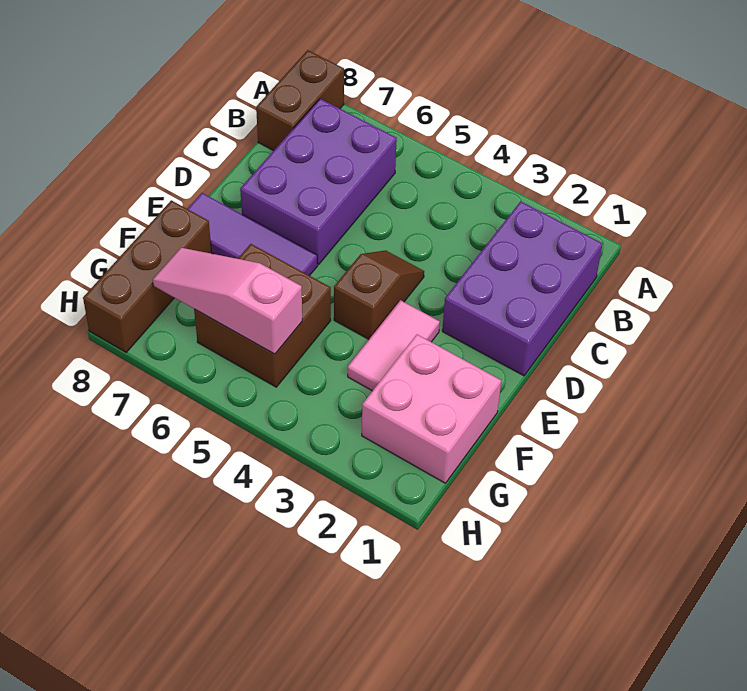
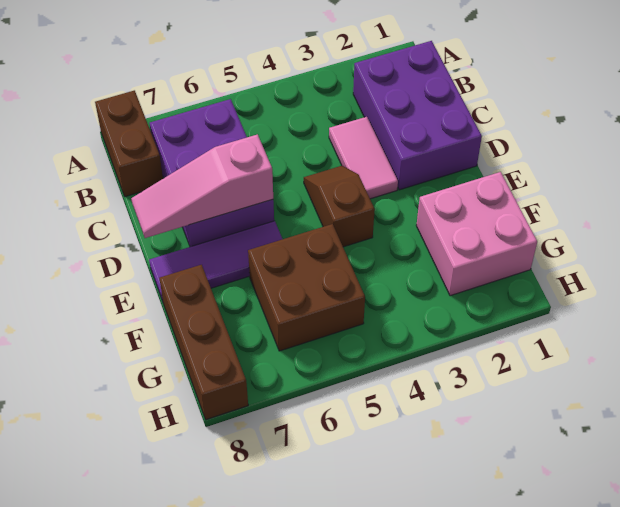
pink tile E3:F3 level 1 -> pink tile C3:D3 level 1
pink slope G5:G7 level 2 top 5 -> pink slope D6:D8 level 2 top 6

